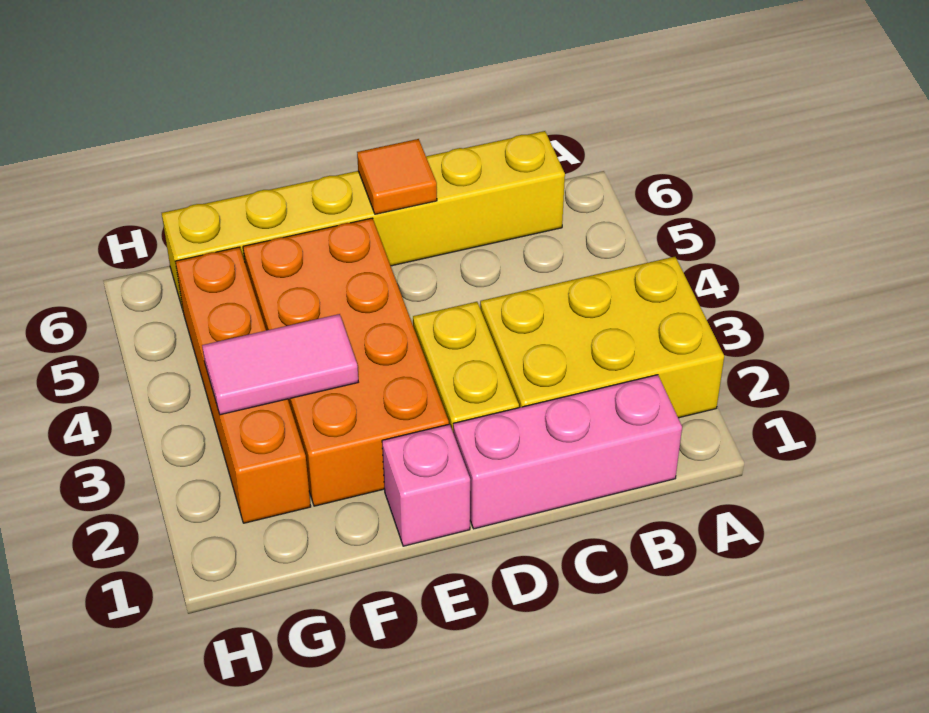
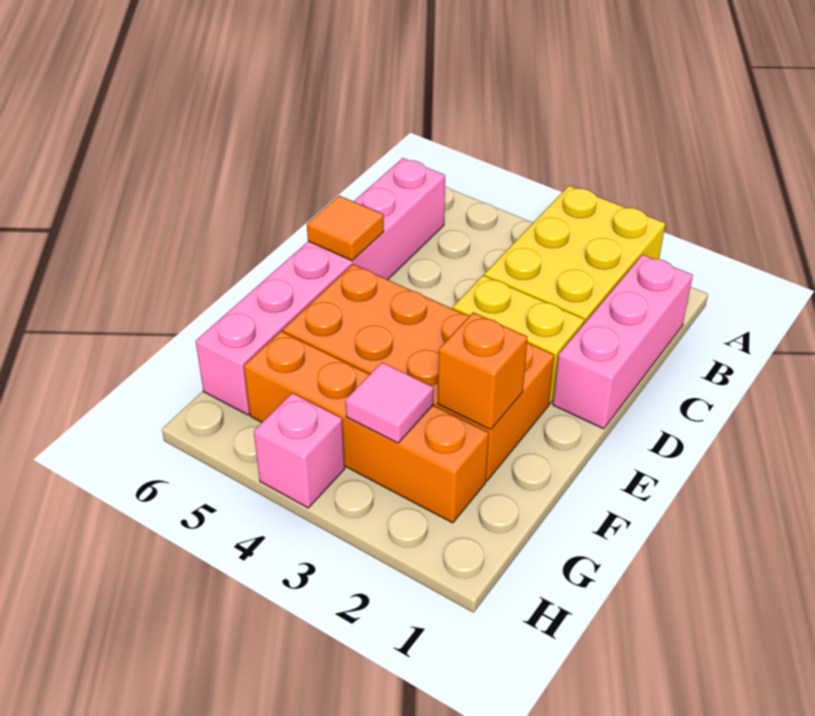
yellow brick B6:G6 level 1 -> pink brick B6:G6 level 1
pink brick E1 level 1 -> pink brick H4 level 1
none -> orange brick F2 level 2
pink tile F3:G3 level 2 -> pink tile G3 level 2

